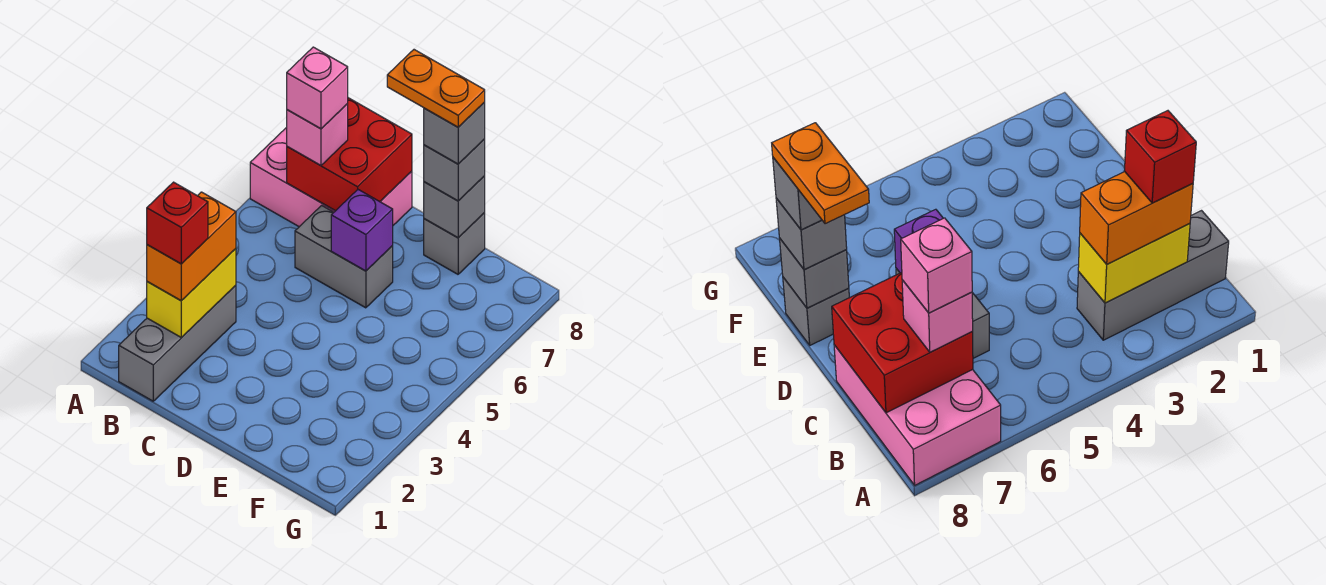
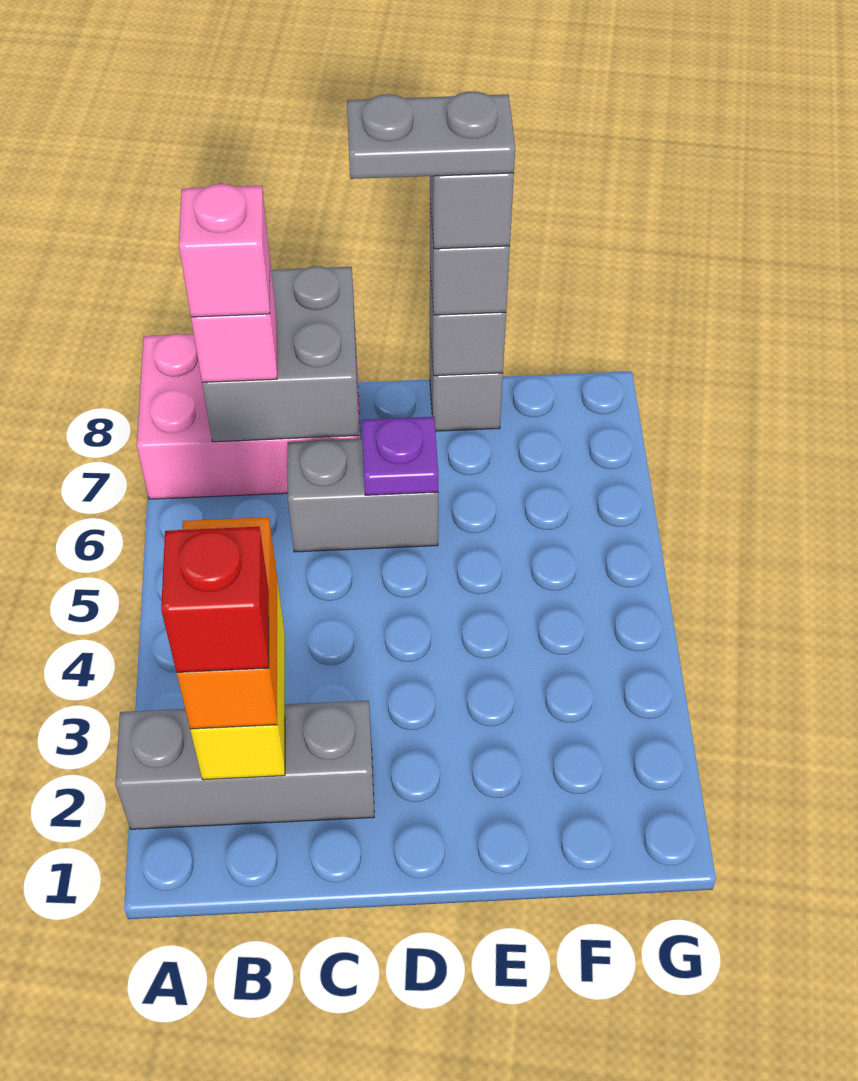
grey brick B1:B3 level 1 -> grey brick A2:C2 level 1
red brick B7:C8 level 2 -> grey brick B7:C8 level 2
purple brick D6 level 2 -> purple plate D6 level 2
orange plate D8:E8 level 5 -> grey plate D8:E8 level 5

